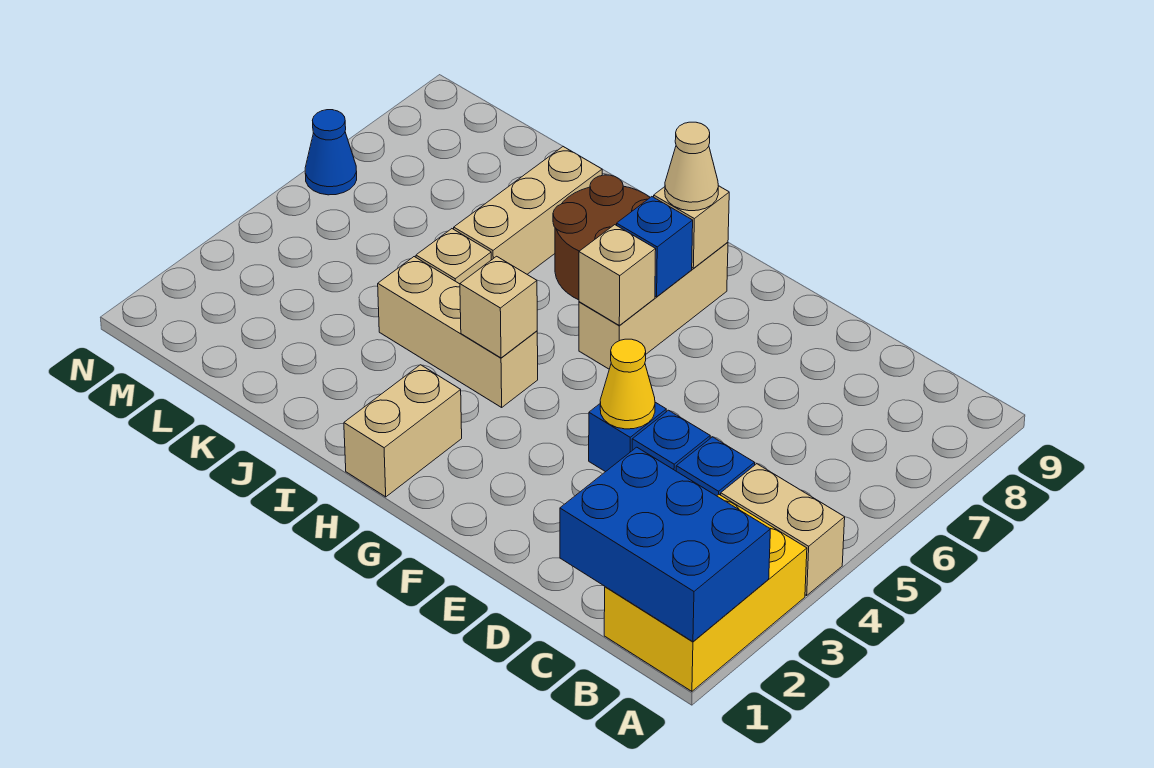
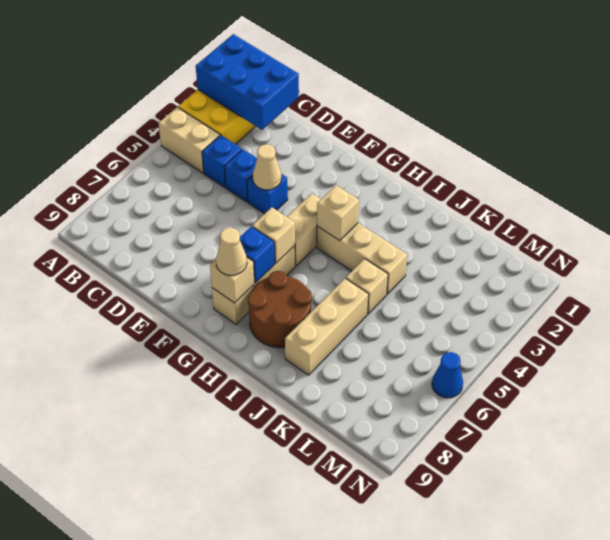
yellow cone E4 level 2 -> tan cone E4 level 2
tan brick H1:H2 level 1 -> tan brick G4:G5 level 1

